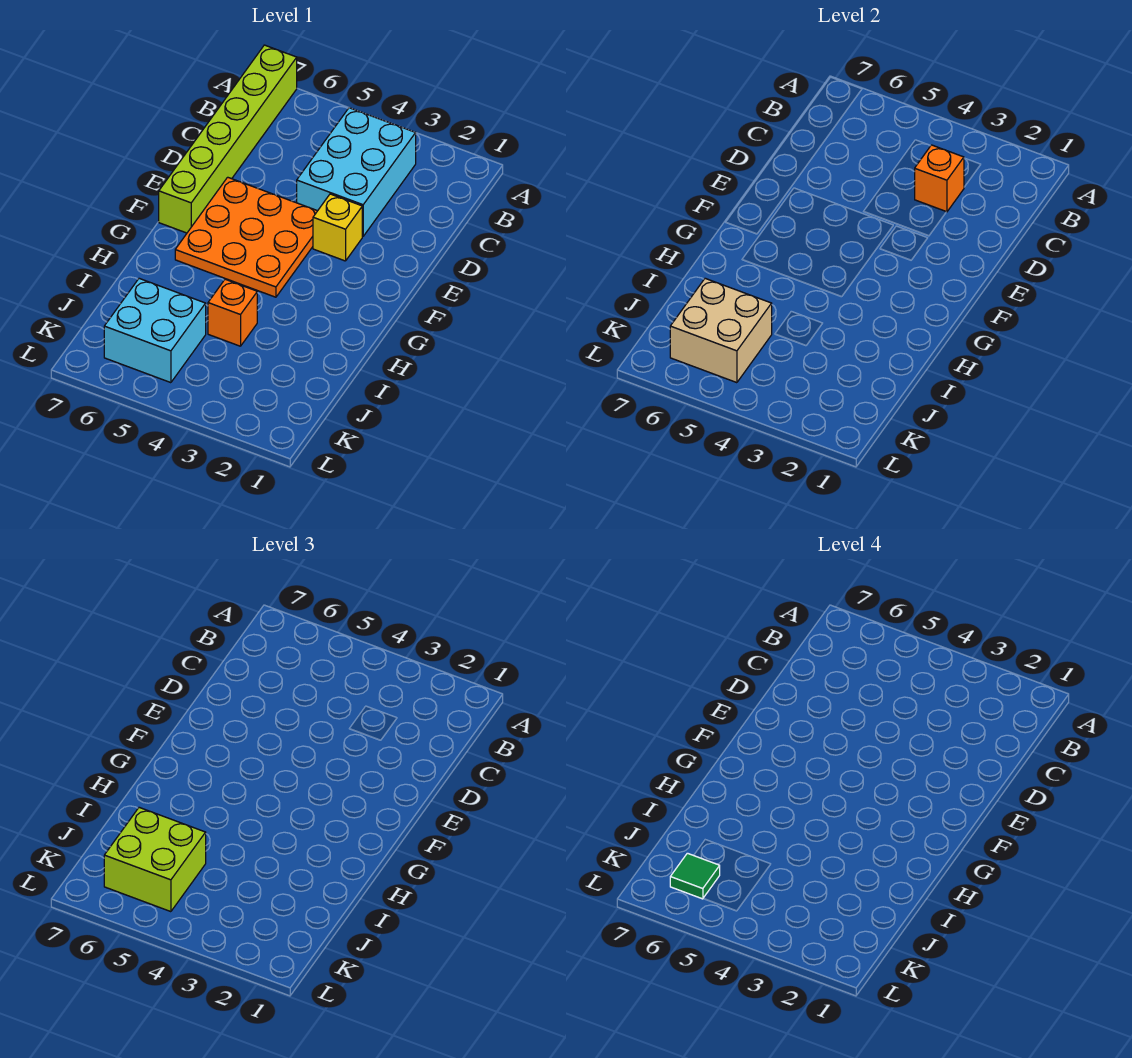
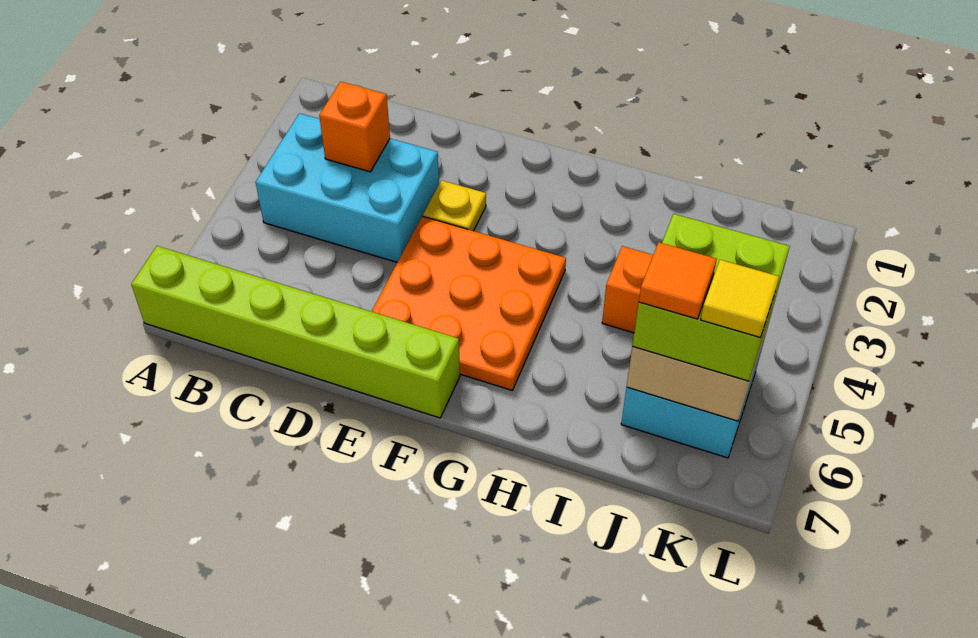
yellow brick E3 level 1 -> yellow plate E3 level 1
none -> orange tile J6 level 4
green tile K6 level 4 -> yellow tile K6 level 4

